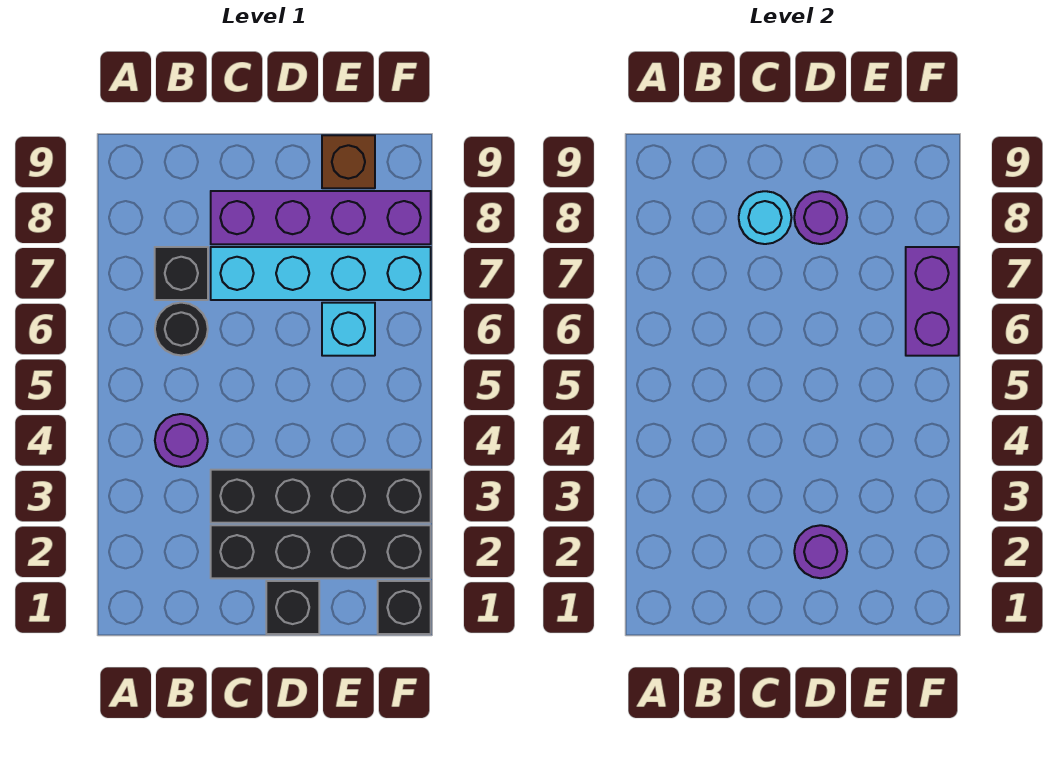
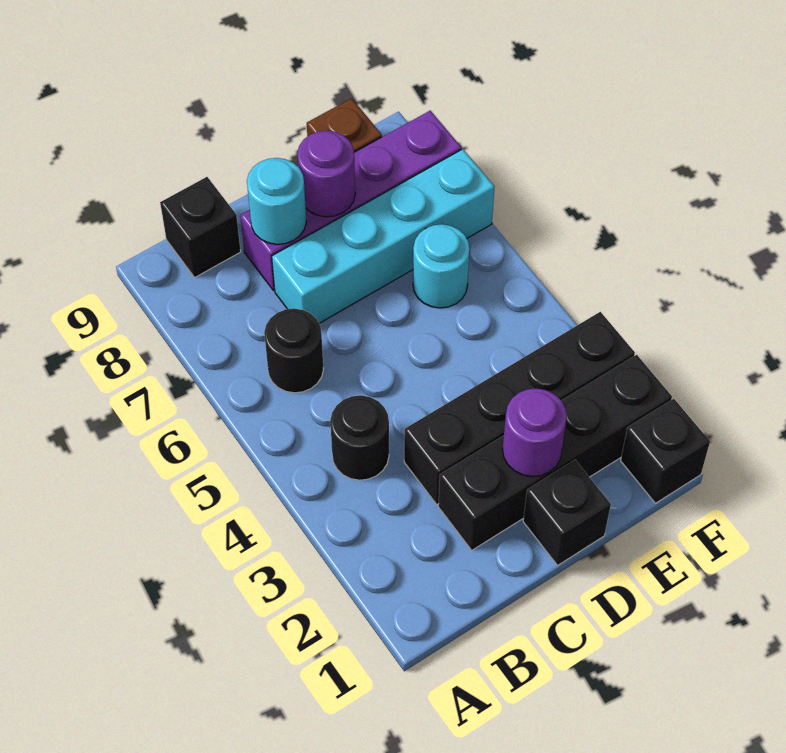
purple round brick B4 level 1 -> black round brick B4 level 1
black brick B7 level 1 -> black brick B9 level 1
cyan brick E6 level 1 -> cyan round brick E6 level 1
purple brick F6:F7 level 2 -> none

